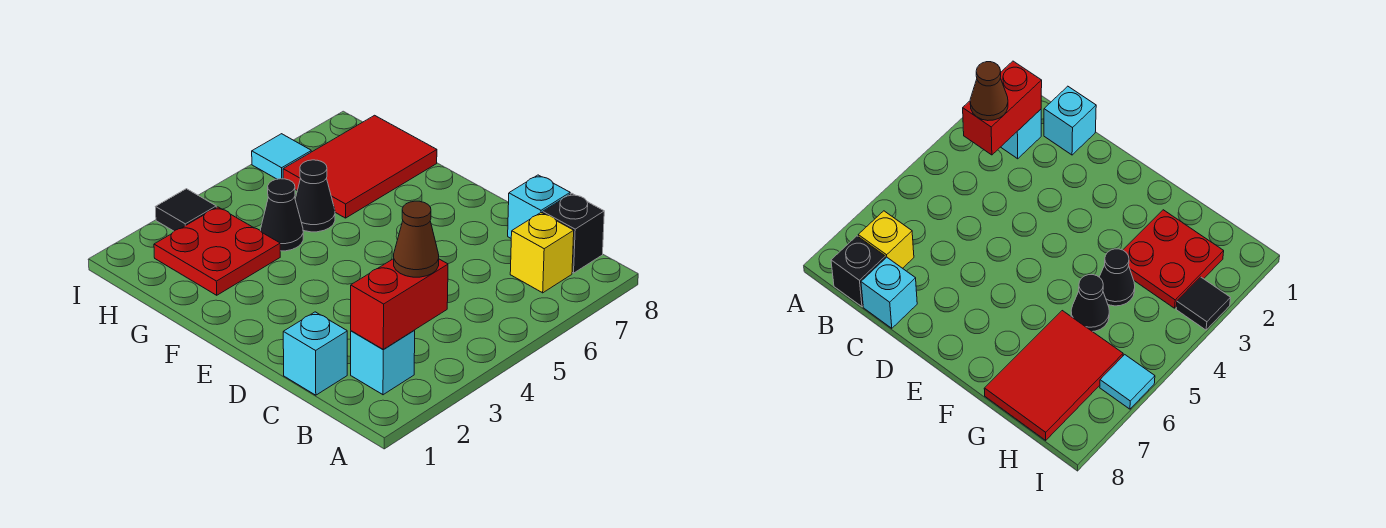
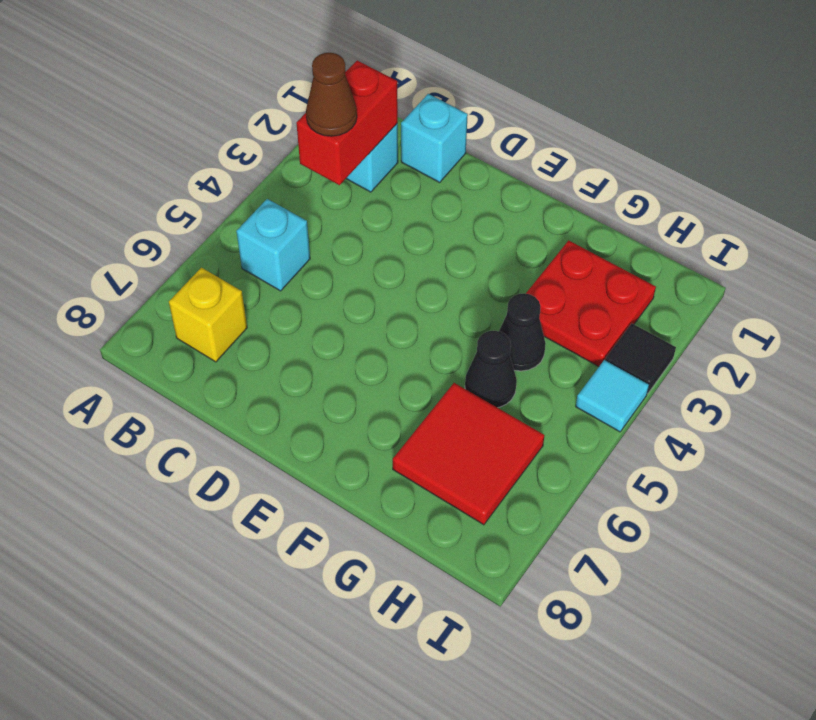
black brick B8 level 1 -> none
cyan brick C8 level 1 -> cyan brick B5 level 1
red tile G6:H8 level 1 -> red tile G6:H7 level 1
cyan tile I6 level 1 -> cyan tile I4 level 1

